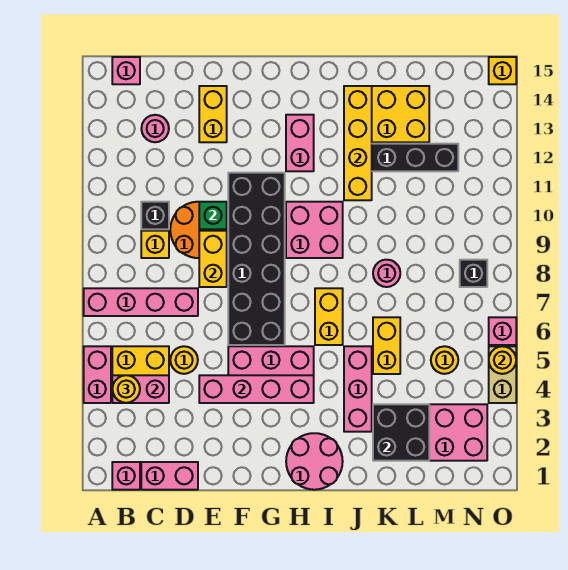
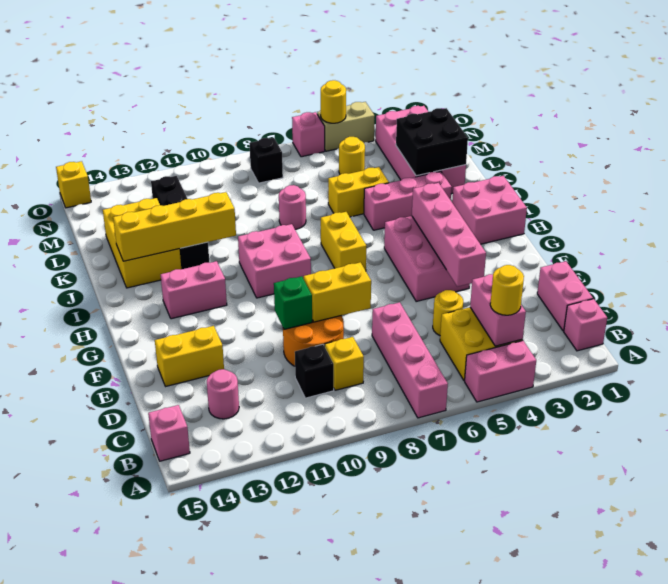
black brick F6:G11 level 1 -> none
pink round brick H1:I2 level 1 -> pink brick H1:I2 level 1
yellow brick I6:I7 level 1 -> yellow brick H7:I7 level 1

